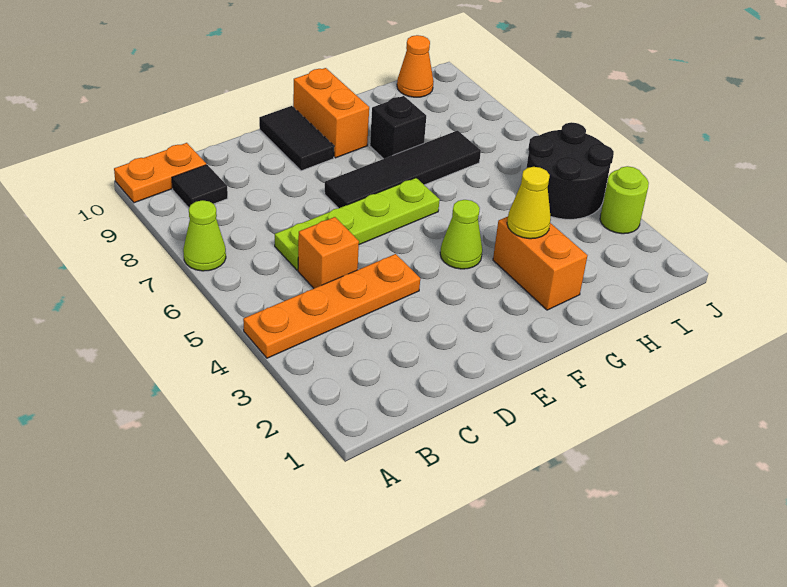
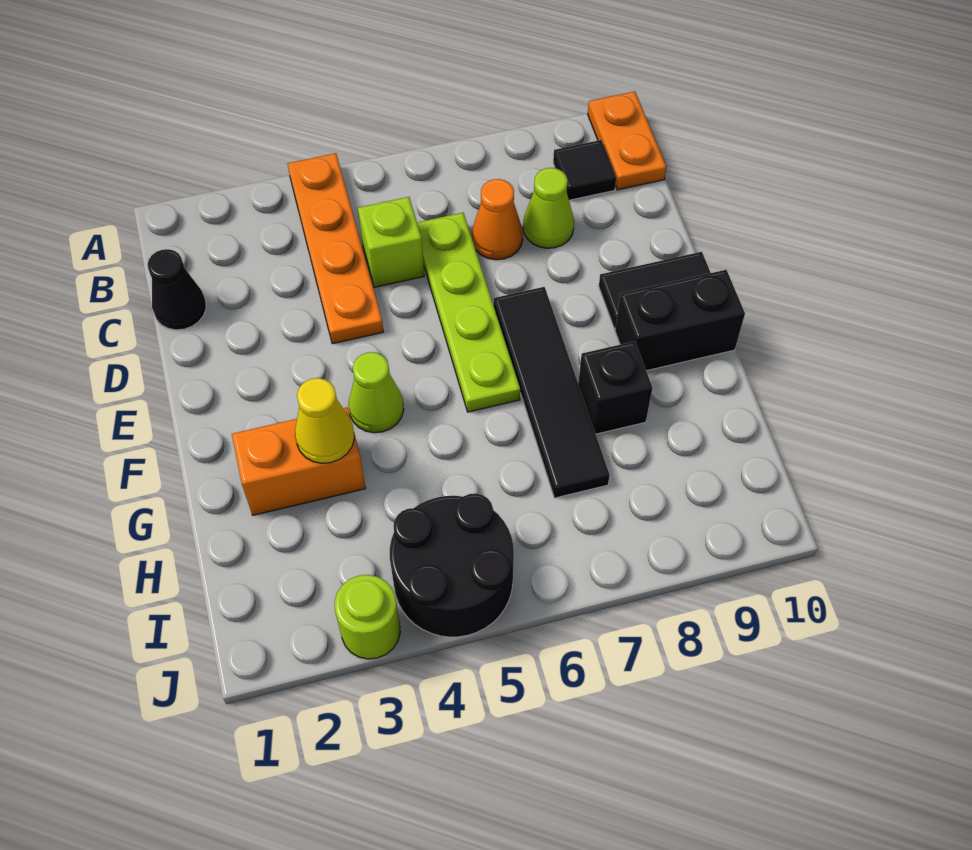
lime cone A7 level 1 -> lime cone C8 level 1
none -> black cone C1 level 1
orange brick C5 level 1 -> lime brick C5 level 1
orange brick F9:F10 level 1 -> black brick F9:F10 level 1
orange cone I10 level 1 -> orange cone C7 level 1

